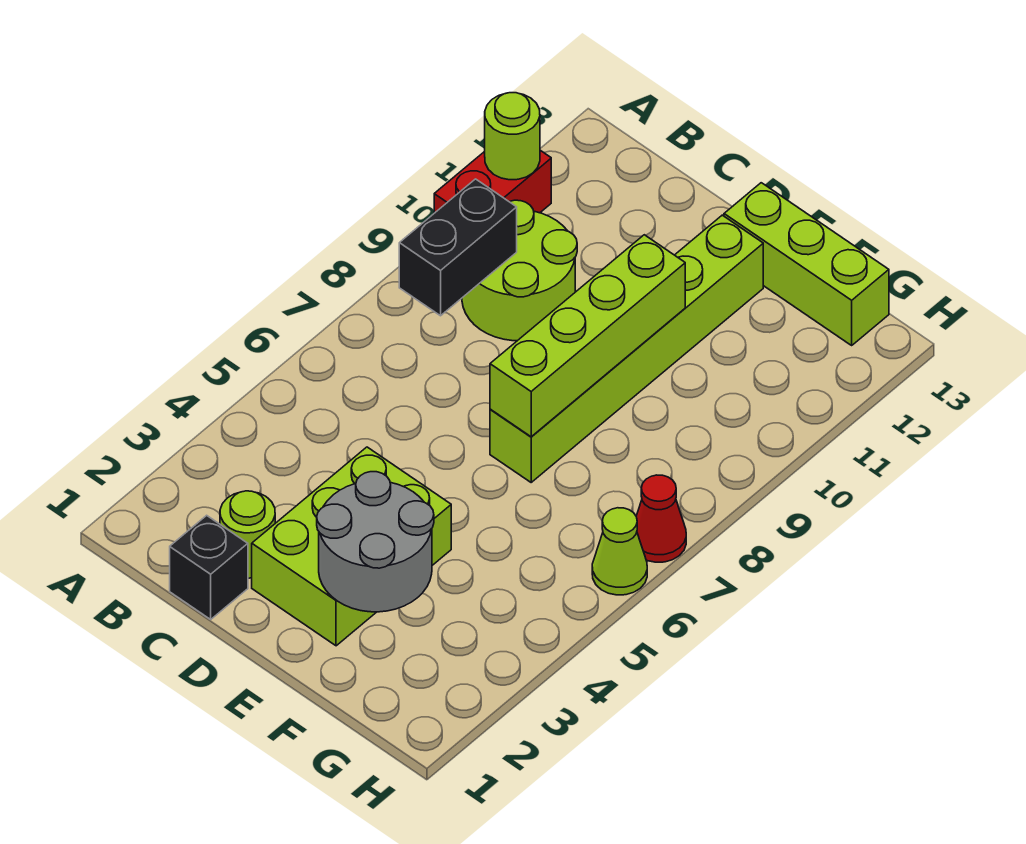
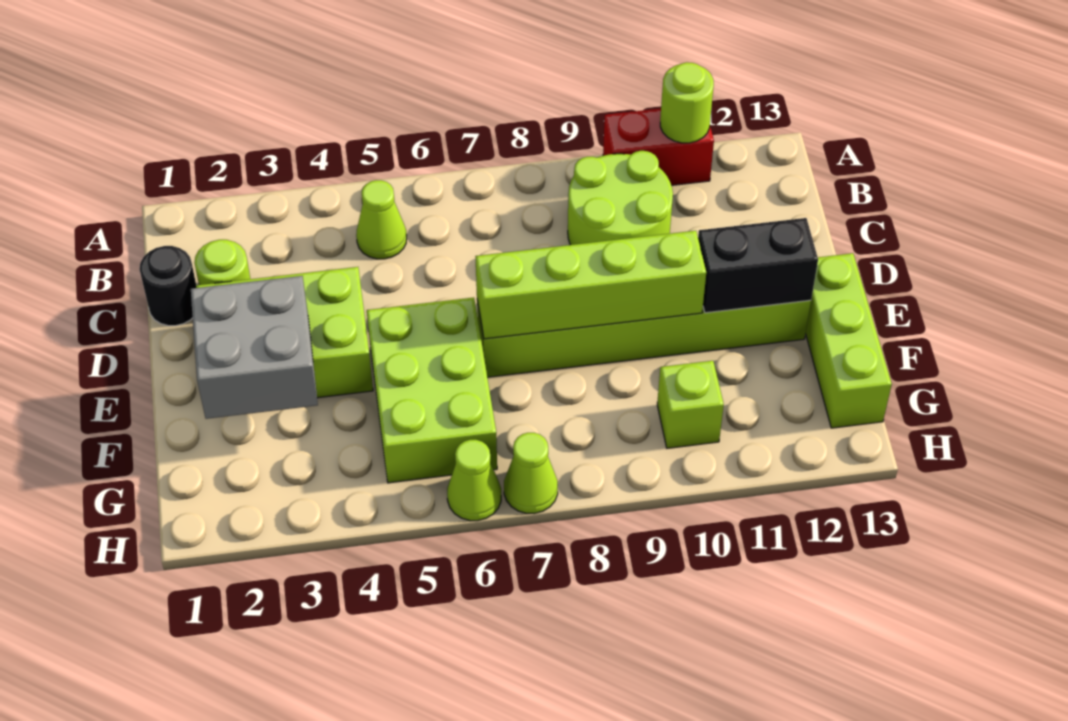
none -> lime cone B5 level 1
black brick B8:B9 level 2 -> black brick E11:E12 level 2
black brick C1 level 1 -> black round brick C1 level 1
grey round brick E2:F3 level 2 -> grey brick E2:F3 level 2
none -> lime brick E5:G6 level 1
none -> lime brick G10 level 1
red cone H7 level 1 -> lime cone H7 level 1

